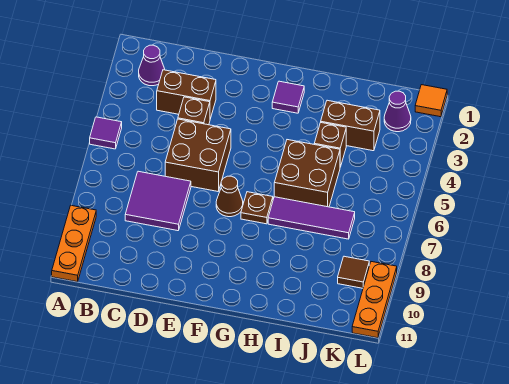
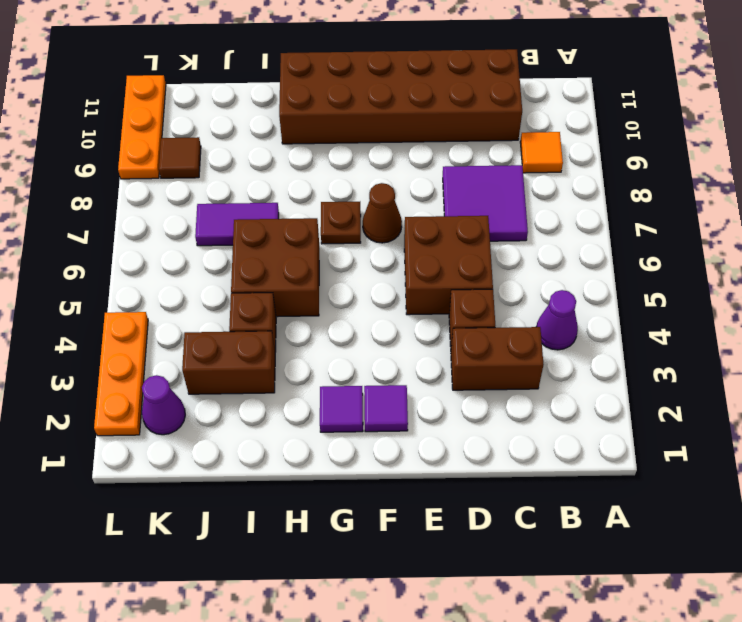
purple tile A5 level 1 -> purple tile F2 level 1
orange plate A9:A11 level 1 -> orange plate L2:L4 level 1
purple cone B2 level 1 -> purple cone B4 level 1
none -> brown brick C10:H11 level 1
purple tile H7:J7 level 1 -> purple tile I7:J7 level 1
orange tile L1 level 1 -> orange tile B9 level 1

